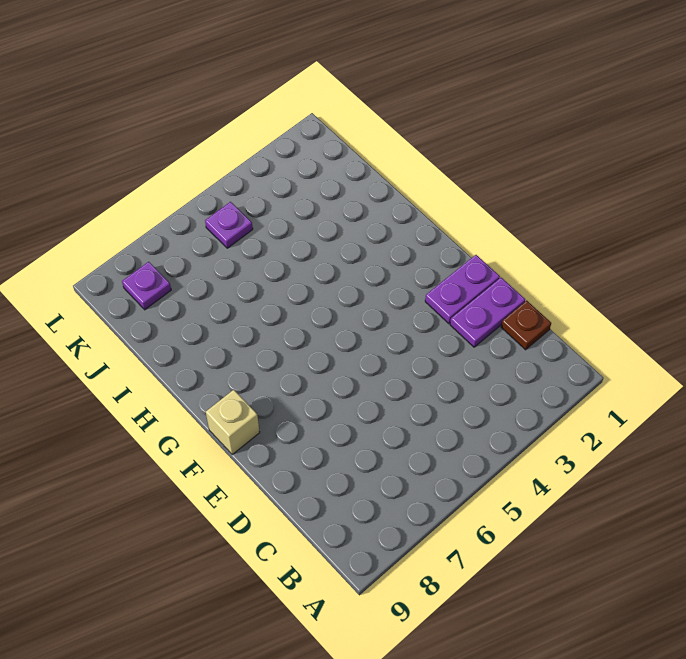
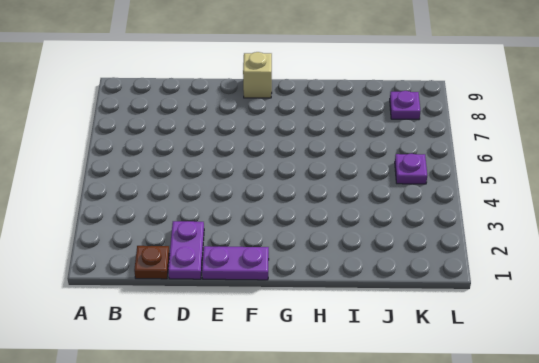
purple plate E1:E2 level 1 -> purple plate E1:F1 level 1

